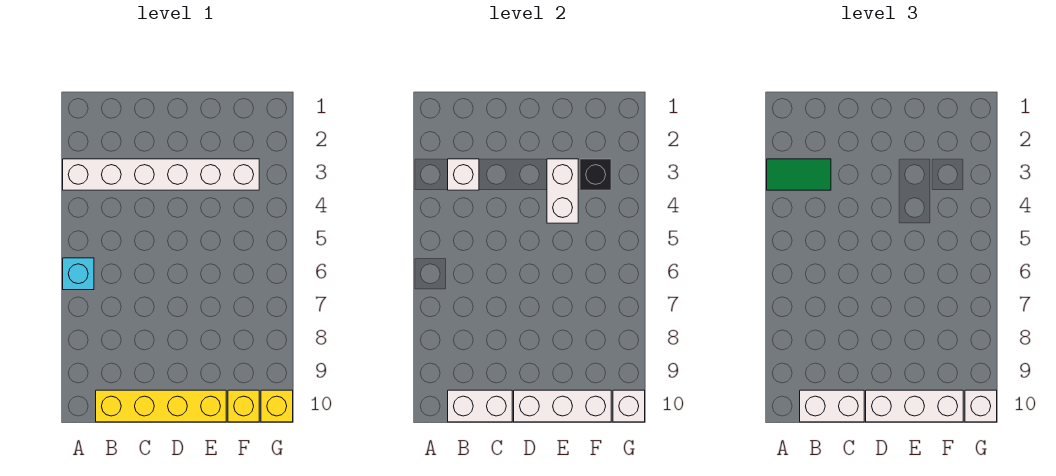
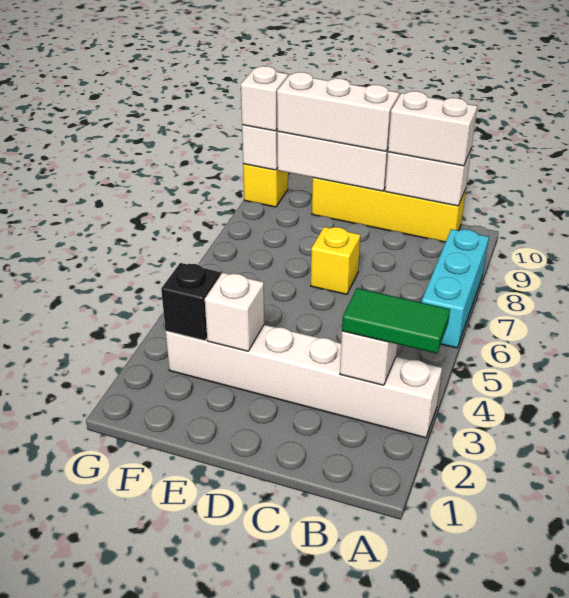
cyan brick A6 level 1 -> cyan brick A6:A8 level 1
white brick E3:E4 level 2 -> white brick E3 level 2
yellow brick F10 level 1 -> yellow brick D7 level 1

